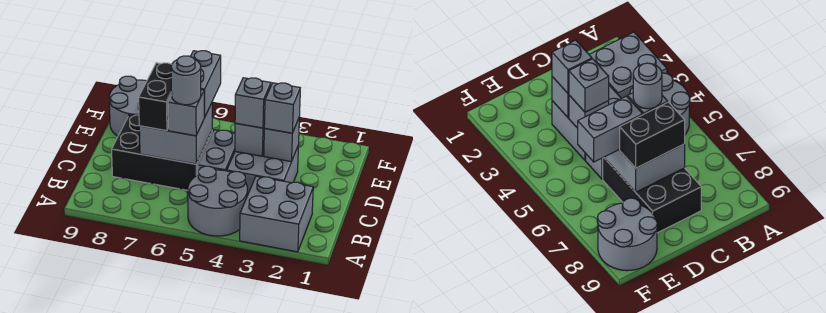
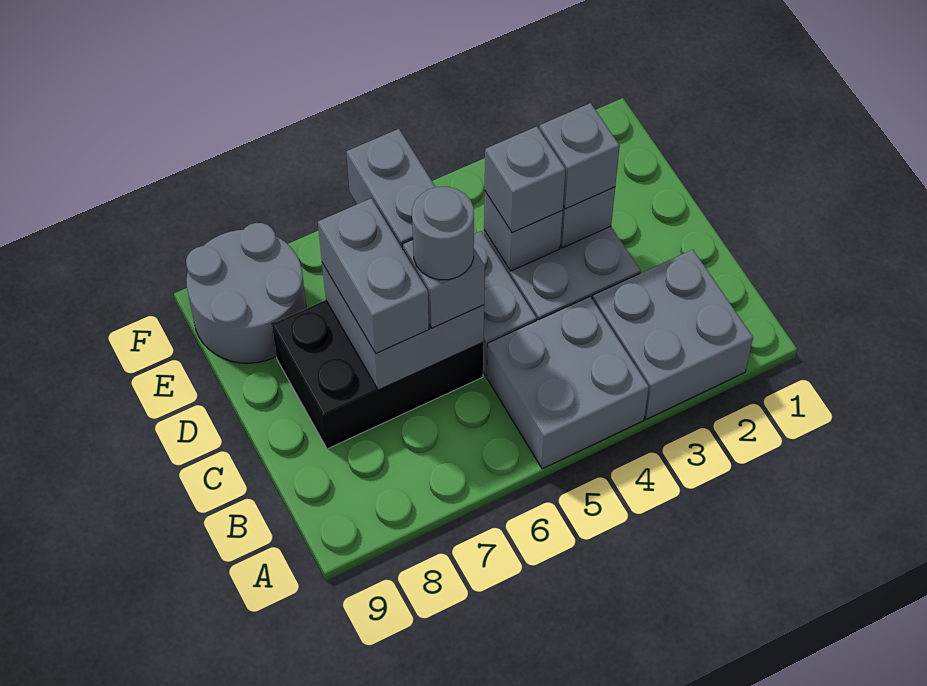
grey round brick A4:B5 level 1 -> grey brick A4:B5 level 1
black brick C7:D7 level 3 -> grey brick C7:D7 level 3

